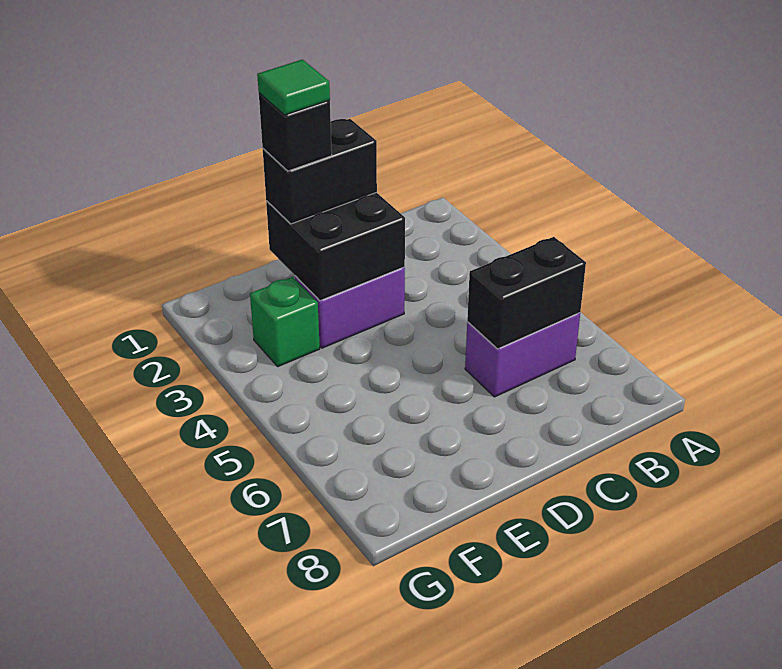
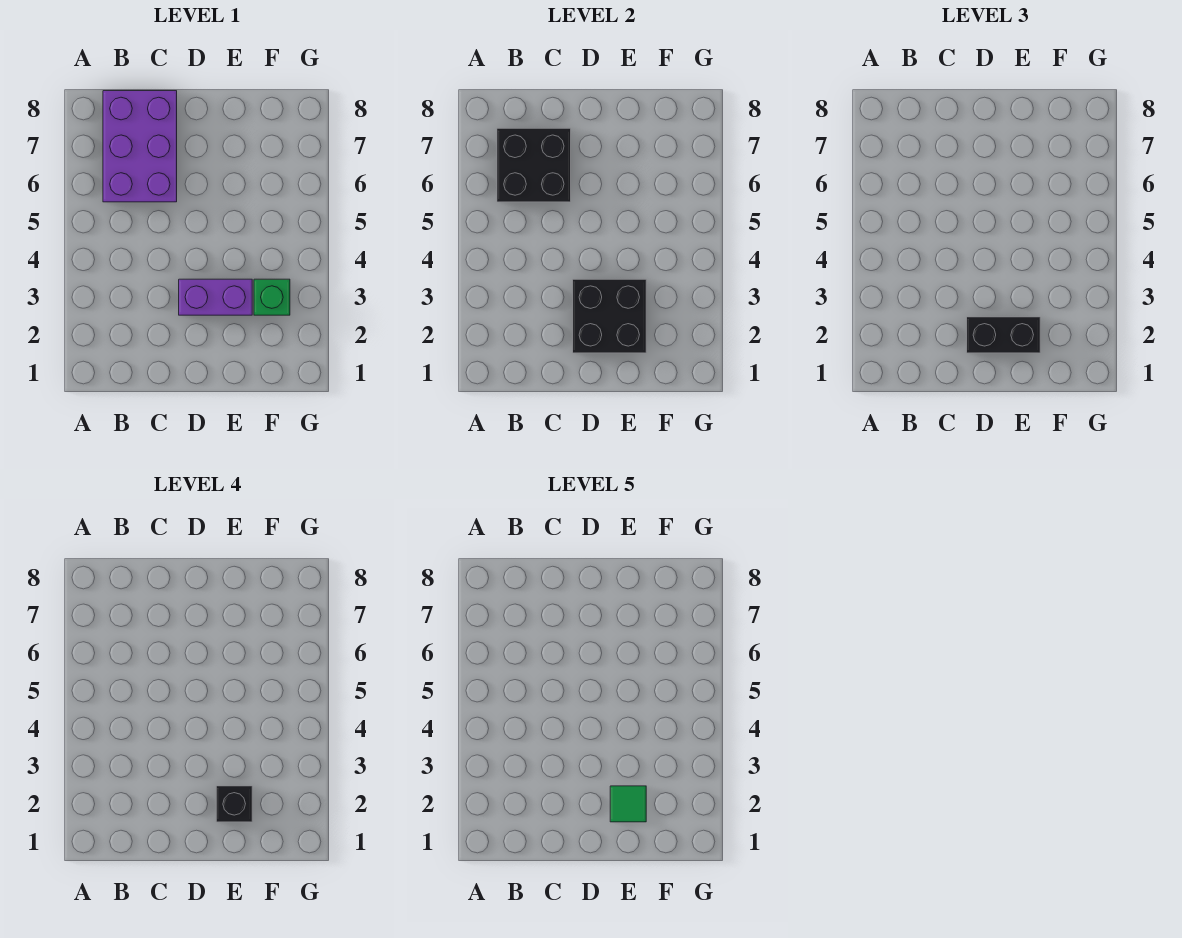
purple brick B6:C6 level 1 -> purple brick B6:C8 level 1
black brick B6:C6 level 2 -> black brick B6:C7 level 2

